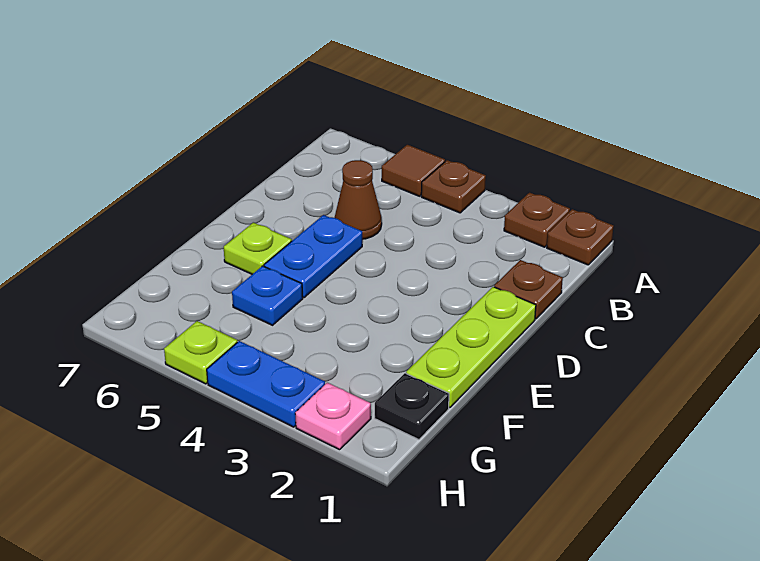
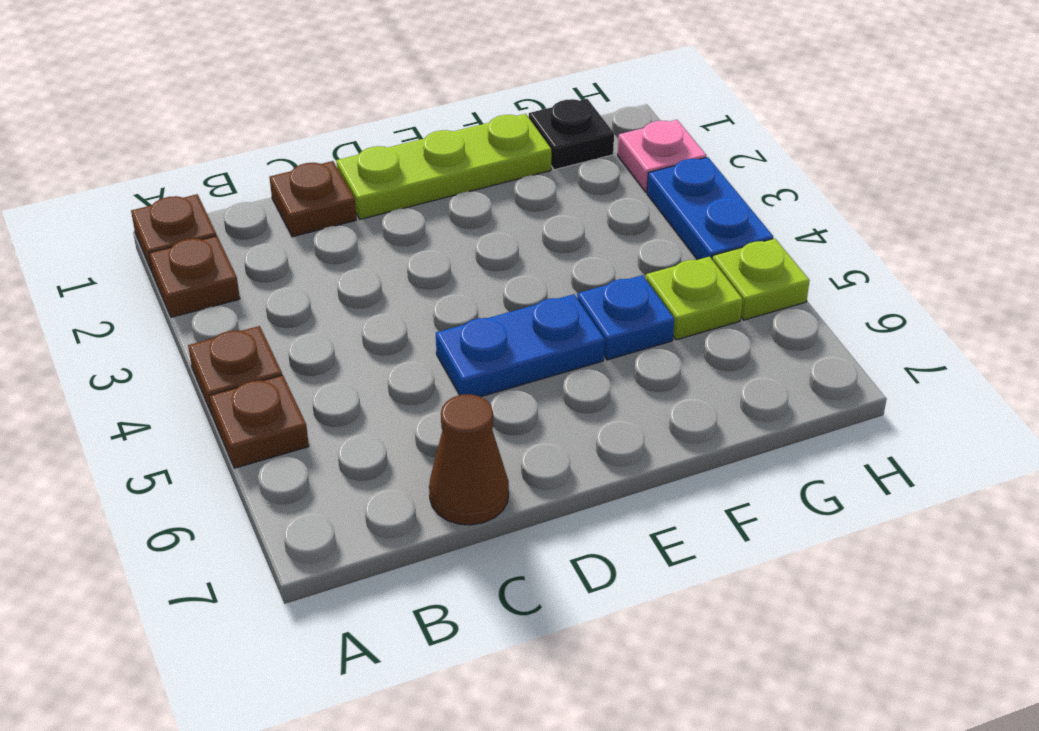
brown tile A5 level 1 -> brown plate A5 level 1
brown cone C5 level 1 -> brown cone C7 level 1
lime plate E6 level 1 -> lime plate G5 level 1

